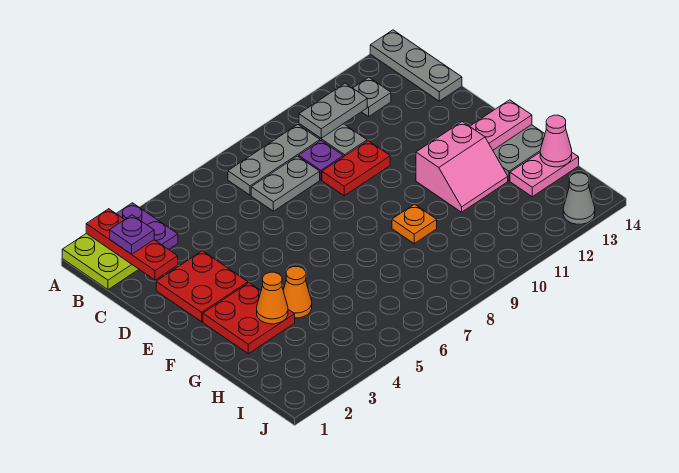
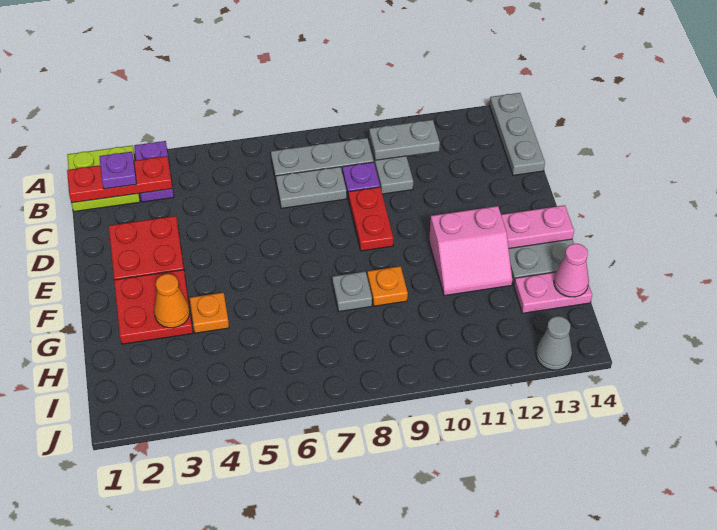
red plate A2:C2 level 2 -> red plate B1:B3 level 2
grey plate B12 level 1 -> grey plate G8 level 1
red plate D9:D10 level 1 -> red plate D9:E9 level 1
orange cone G4 level 1 -> orange plate G4 level 1

